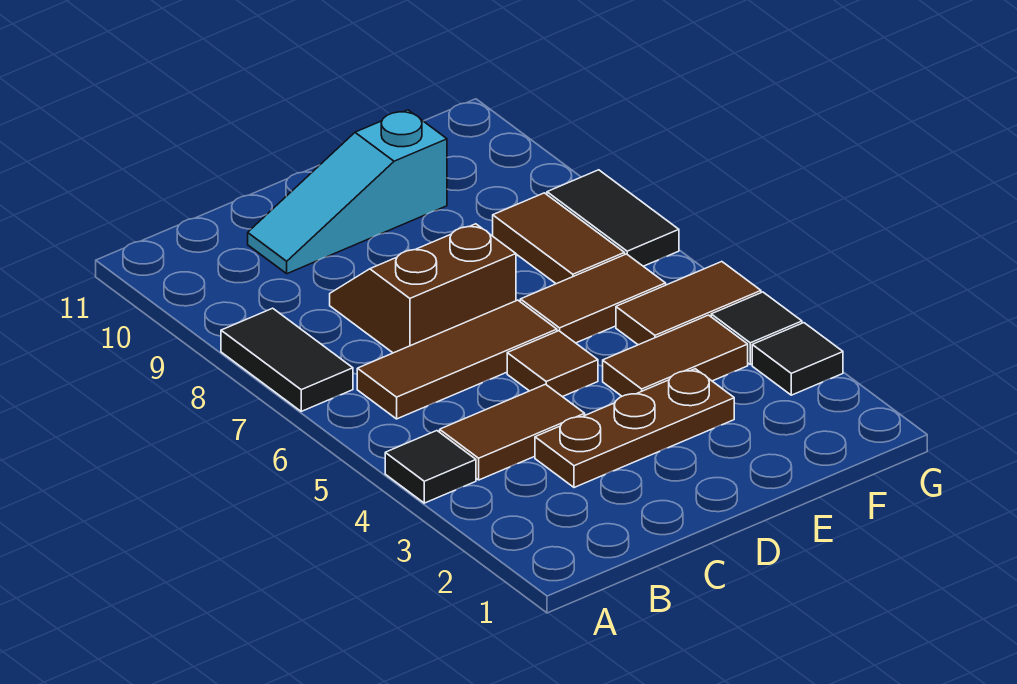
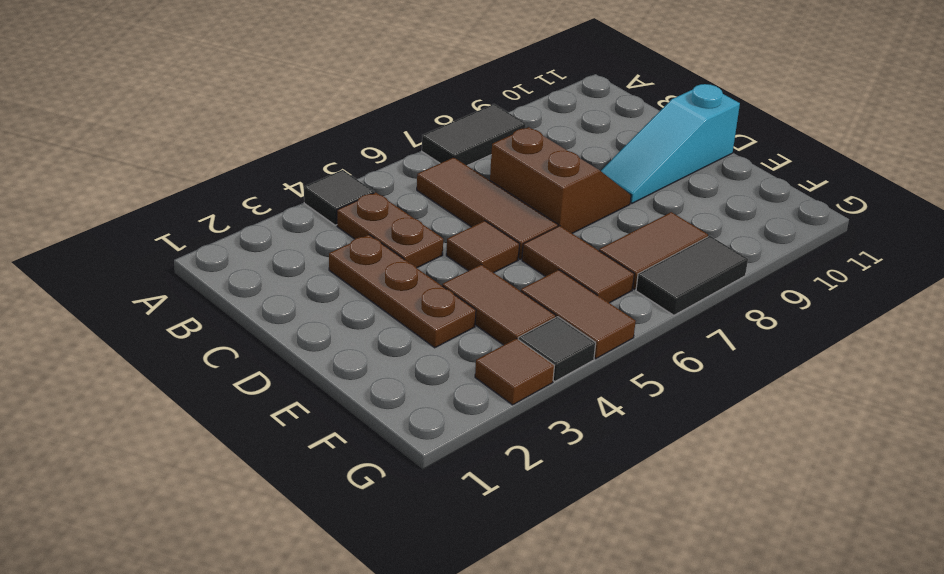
brown tile B4:C4 level 1 -> brown plate B4:C4 level 1
cyan slope C10:E10 level 1 top E -> cyan slope D9:D11 level 1 top 11
black tile G3 level 1 -> brown tile G3 level 1

